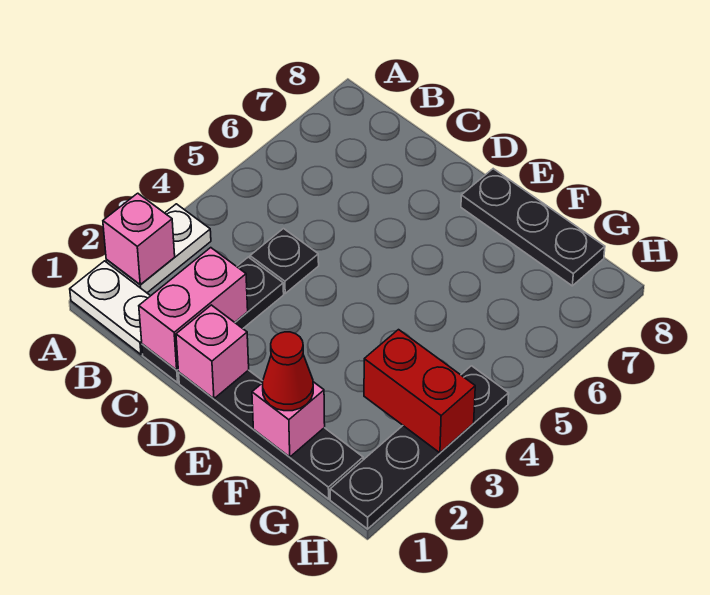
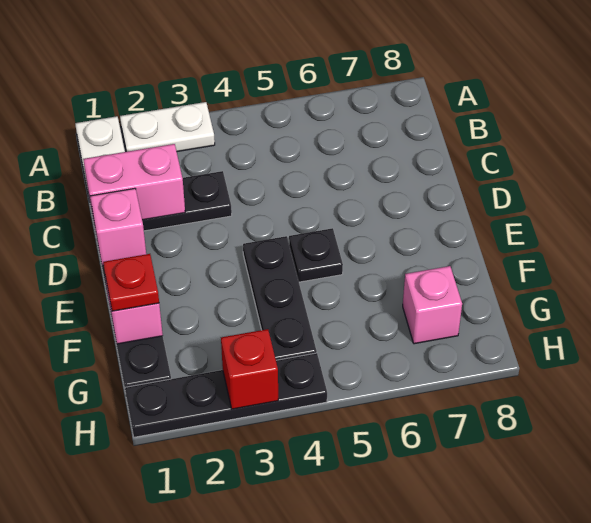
pink brick A2 level 2 -> pink brick G7 level 1
black plate C4 level 1 -> black plate E5 level 1
black plate E8:G8 level 1 -> black plate E4:G4 level 1
red cone F1 level 3 -> red plate F1 level 3
red brick G3:H3 level 2 -> red brick H3 level 2

